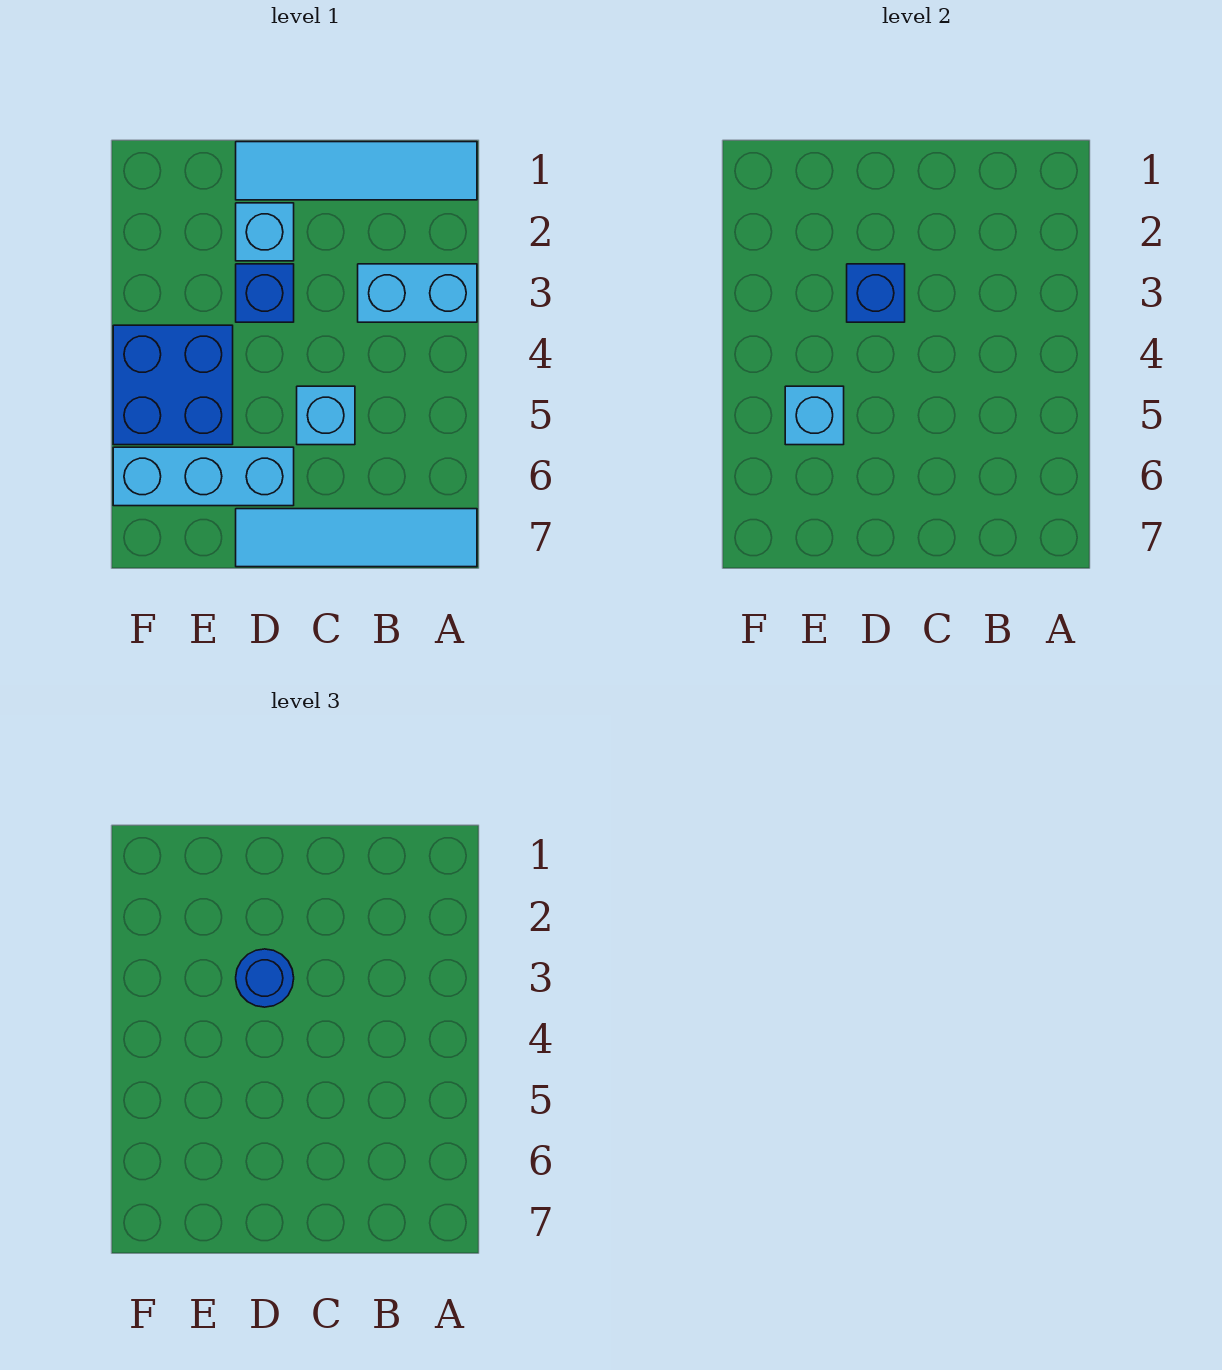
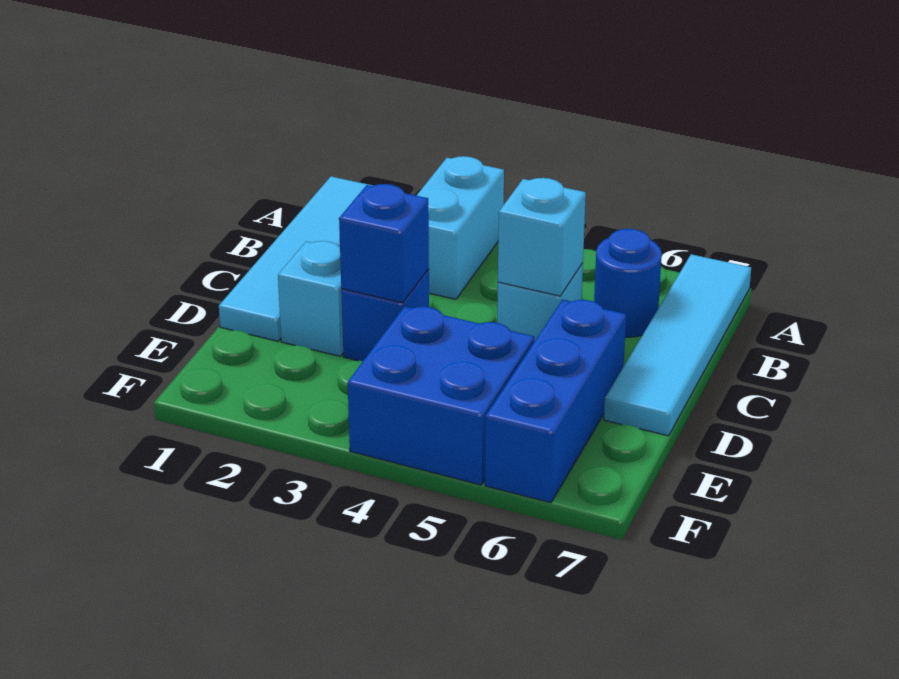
blue round brick D3 level 3 -> blue round brick B6 level 1
cyan brick D6:F6 level 1 -> blue brick D6:F6 level 1
cyan brick E5 level 2 -> cyan brick C5 level 2

